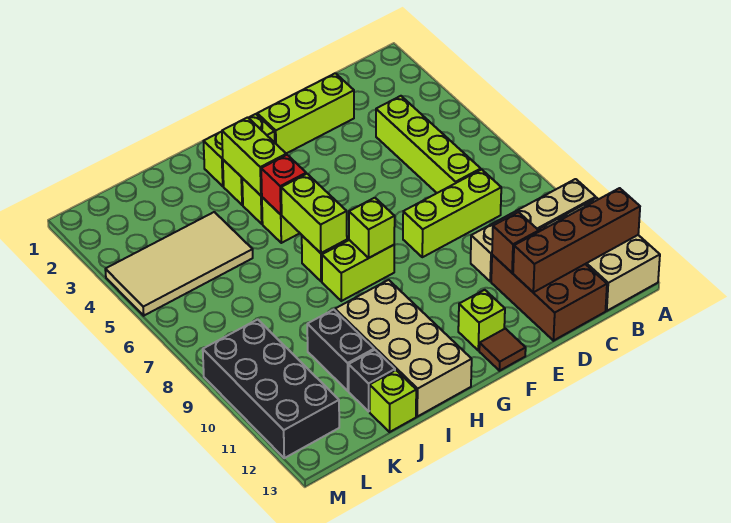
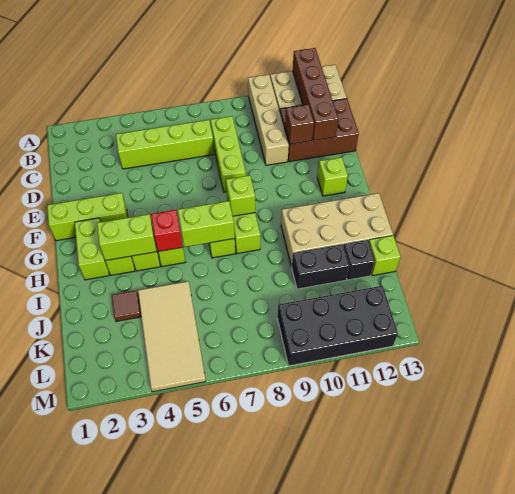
lime brick D2:F2 level 1 -> lime brick F1:F3 level 1
brown tile F13 level 1 -> brown tile J3 level 1

